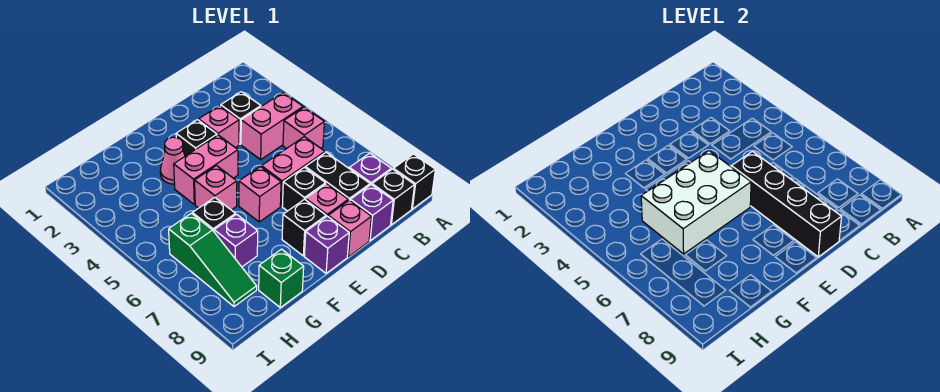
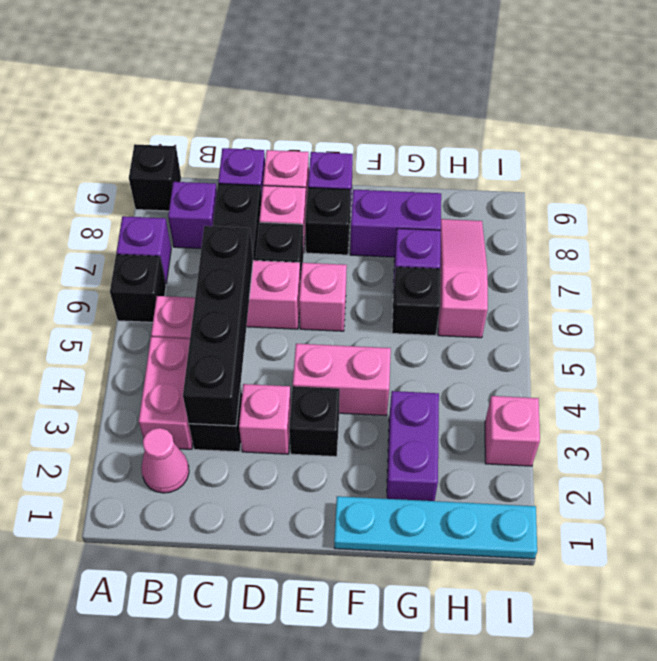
none -> purple brick A7 level 1
pink brick B4:C4 level 1 -> pink brick B3:B4 level 1
black brick B9 level 1 -> black brick A6 level 1
black brick D6:D9 level 2 -> black brick C3:C6 level 2
white brick E5:G6 level 2 -> none
none -> cyan plate F1:I1 level 1
pink cone F3 level 1 -> pink cone B2 level 1
pink brick F5 level 1 -> pink brick I3 level 1
none -> purple brick F8:G8 level 1
none -> purple brick G2:G3 level 1
green brick G9 level 1 -> none
green slope H6:H8 level 1 top 6 -> pink slope H6:H8 level 1 top 6

